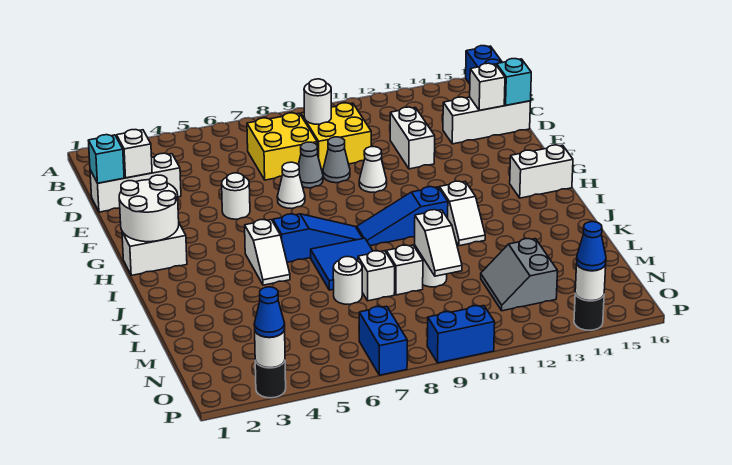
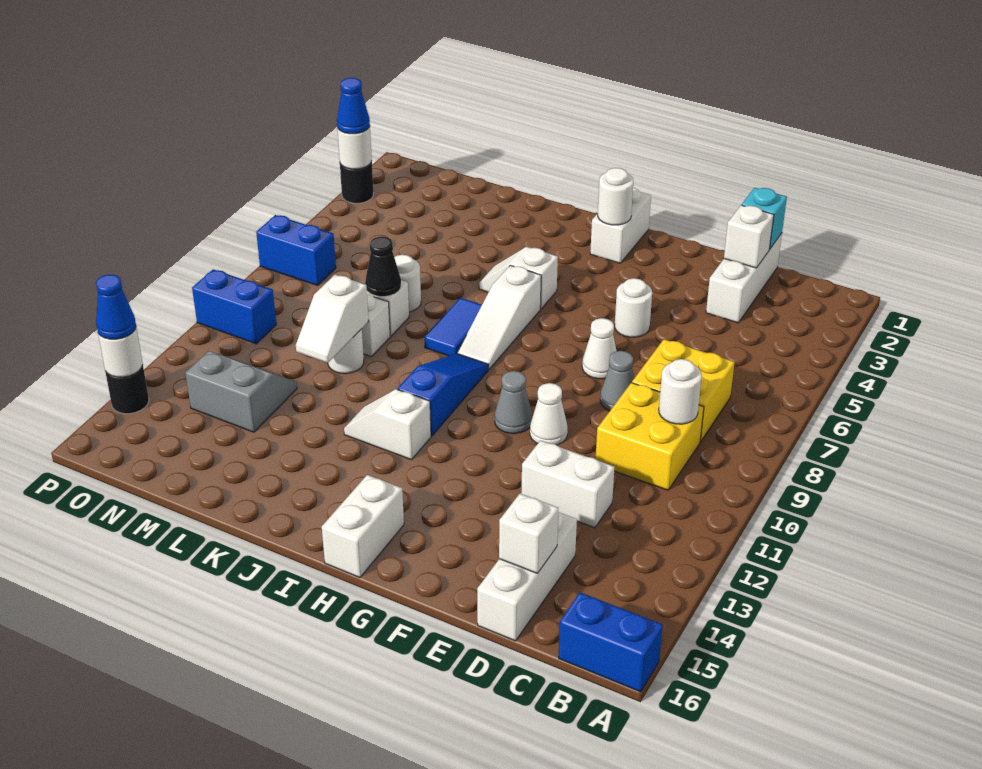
cyan brick D16 level 2 -> none
grey cone E9 level 1 -> grey cone G10 level 1
white round brick G1:H2 level 2 -> white round brick H2 level 2
blue slope I6:I8 level 1 top 6 -> white slope I6:I8 level 1 top 6
blue tile J7:K8 level 1 -> blue tile J7:J8 level 1
none -> black cone L8 level 2
white slope L10:M10 level 2 top L -> white slope L10:L11 level 2 top 10
blue brick P9:P10 level 1 -> blue brick O10:P10 level 1

